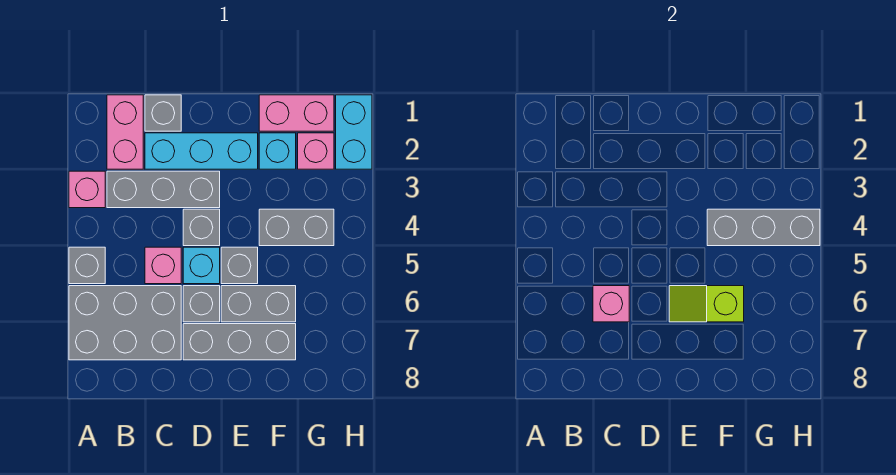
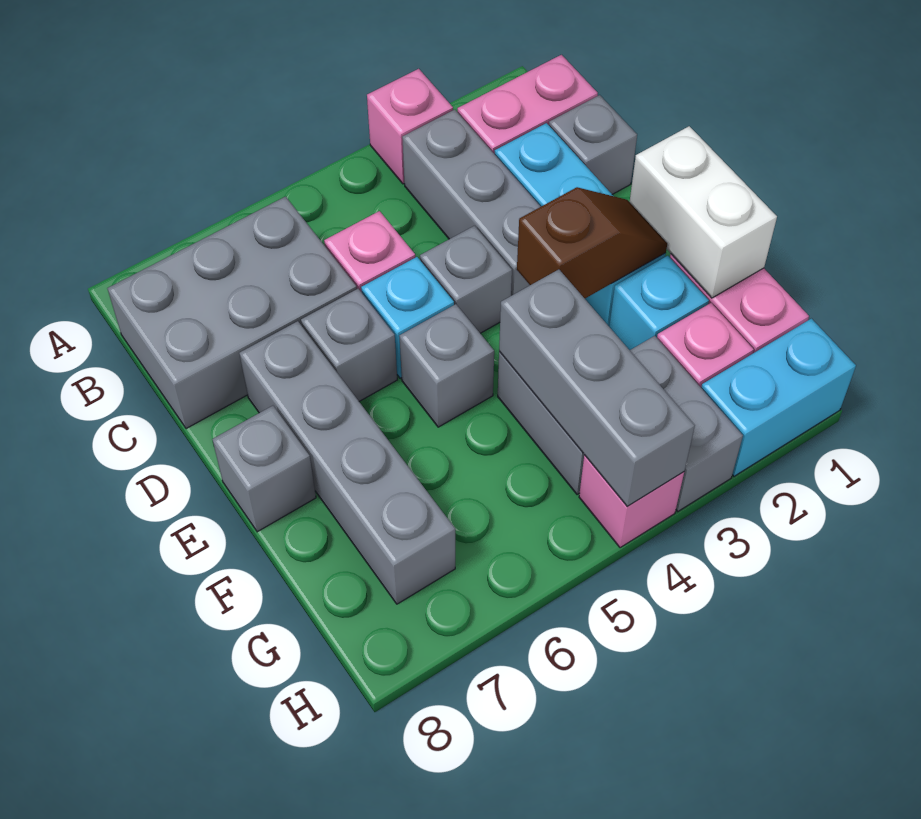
grey brick A5 level 1 -> grey brick E8 level 1
grey brick A6:C7 level 1 -> grey brick B6:C8 level 1
pink brick C6 level 2 -> pink brick H4 level 1
grey brick D7:F7 level 1 -> grey brick D7:G7 level 1
none -> white brick E1:F1 level 2
none -> brown slope E2:E3 level 2 top 3
grey brick E6:F6 level 1 -> grey brick G3:H3 level 1
lime slope E6:F6 level 2 top F -> none

